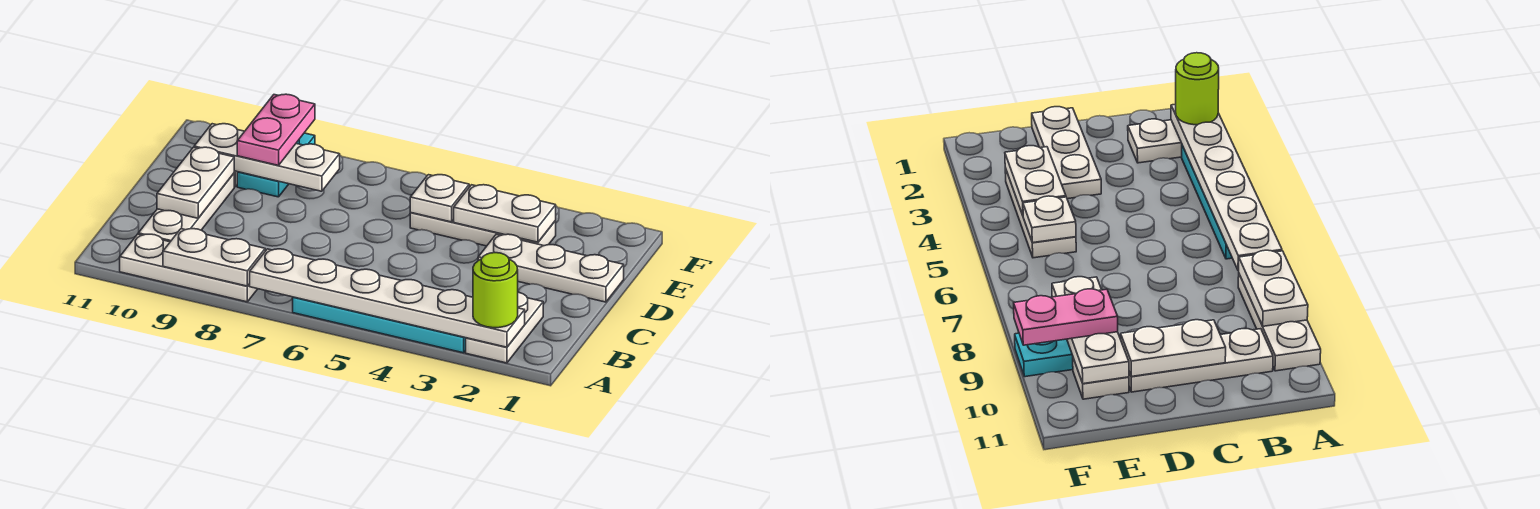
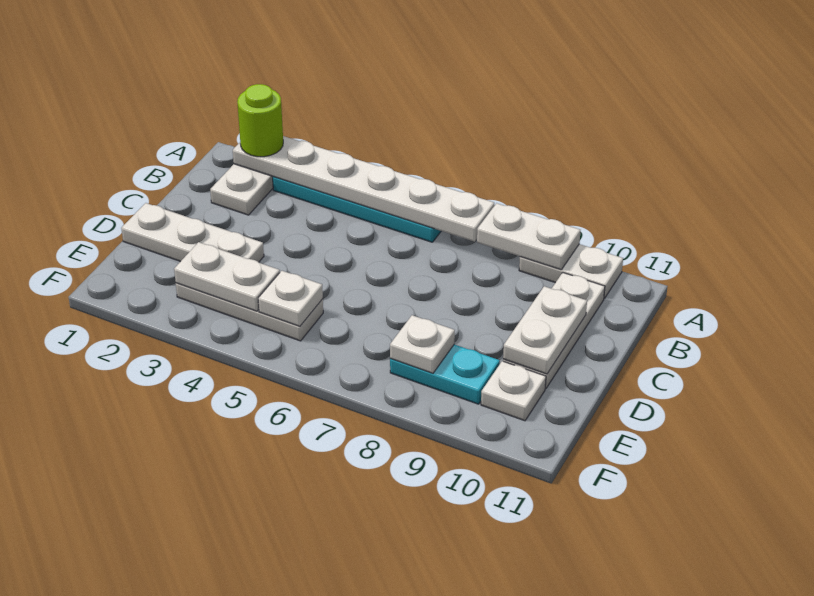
white plate A8:A10 level 1 -> white plate A9:A10 level 1
white plate E8:E10 level 2 -> white plate E8 level 2
cyan plate E9:F9 level 1 -> cyan plate E8:E9 level 1
pink plate E9:F9 level 3 -> none

